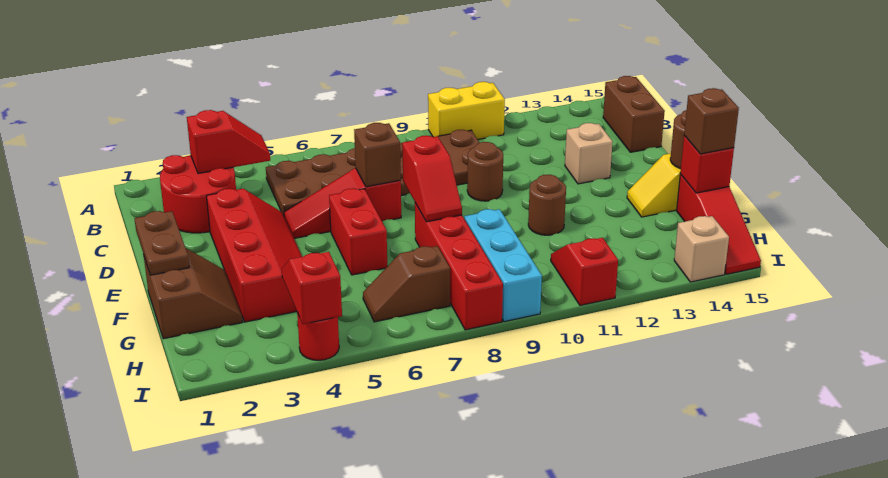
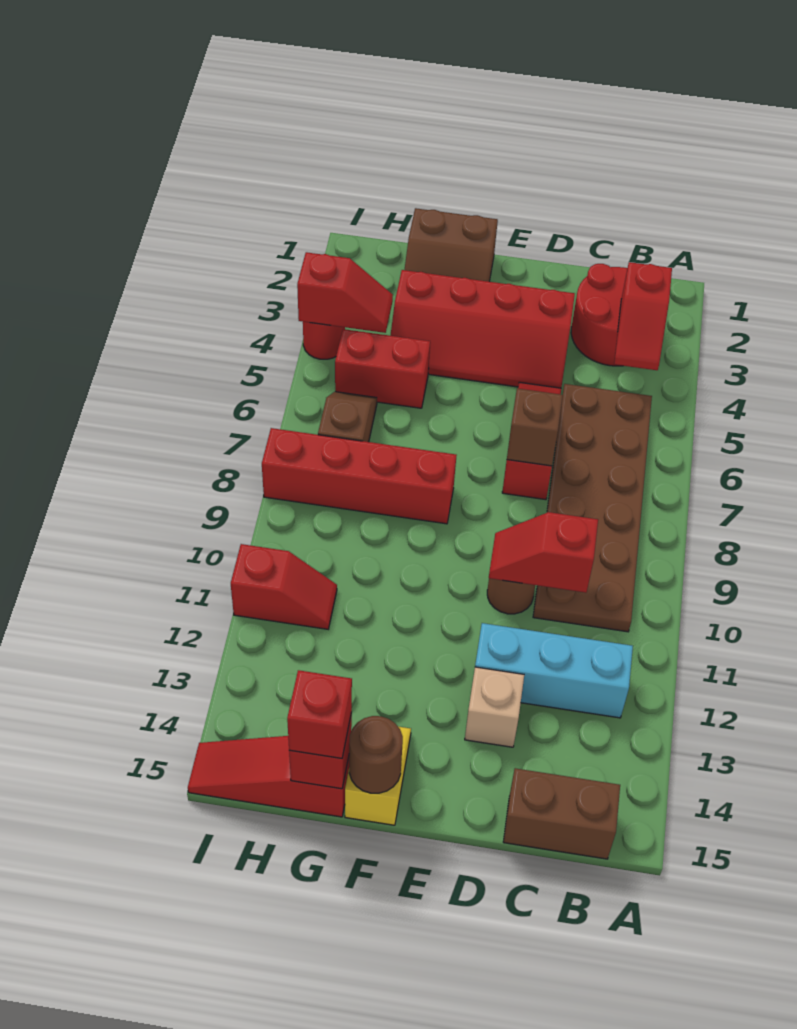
yellow brick A10:A11 level 1 -> none
brown plate E1:F1 level 2 -> none
red brick E6:F6 level 1 -> red brick G5:H5 level 1
red slope E8:F8 level 2 top E -> red slope C10:D10 level 2 top C
brown round brick F11 level 1 -> none
cyan brick G9:I9 level 1 -> cyan brick B12:D12 level 1
brown brick G15 level 3 -> red brick G15 level 3
tan brick I14 level 1 -> none

